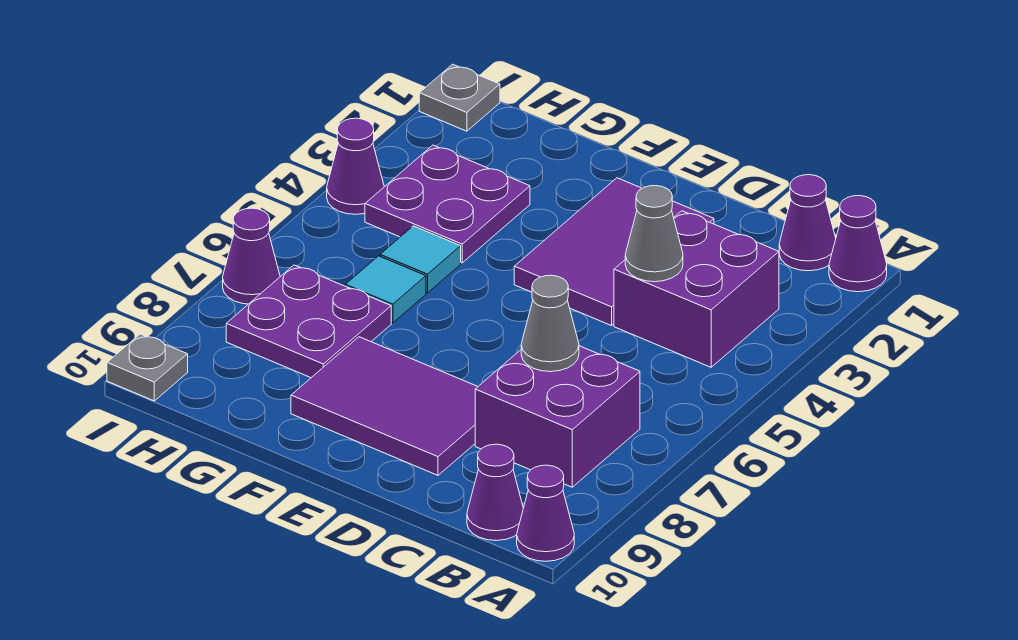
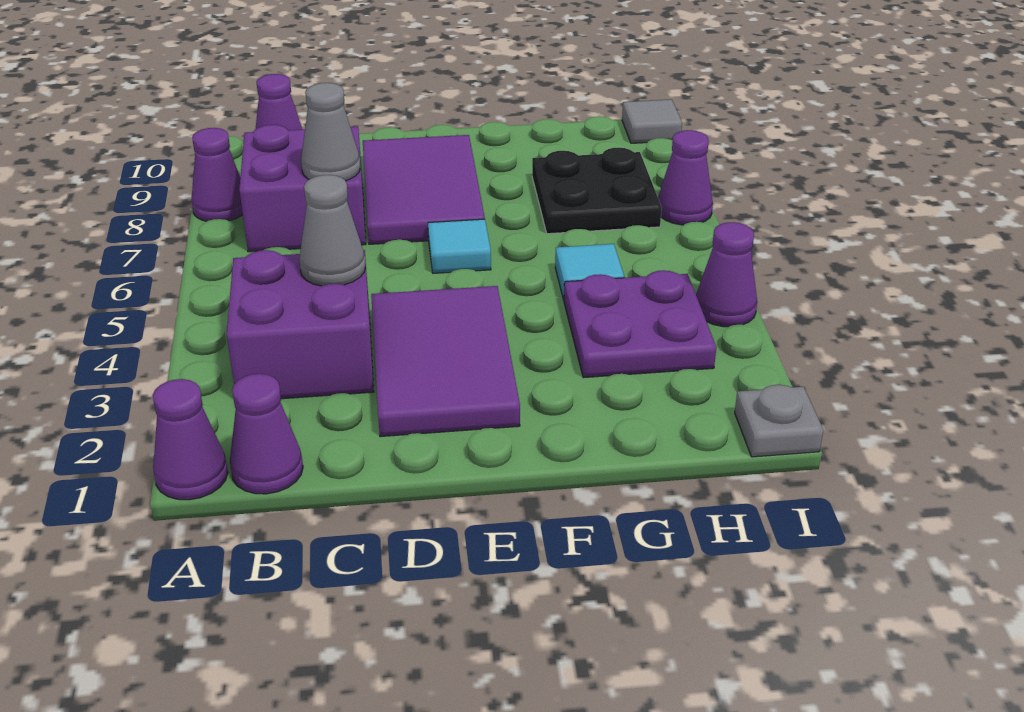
purple cone A10 level 1 -> purple cone A8 level 1
purple tile D8:F9 level 1 -> purple tile D7:E9 level 1
cyan tile G6 level 1 -> cyan tile E6 level 1
purple plate G7:H8 level 1 -> black plate G7:H8 level 1
grey plate I10 level 1 -> grey tile I10 level 1

